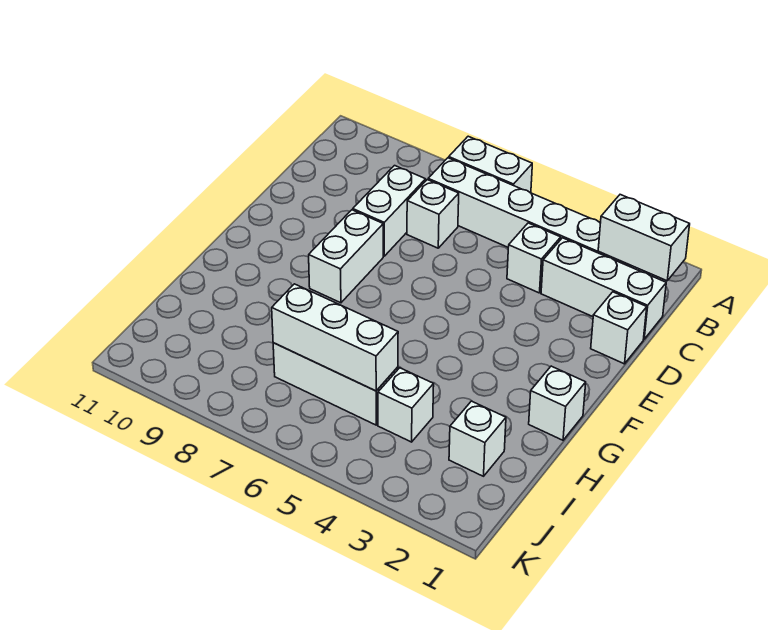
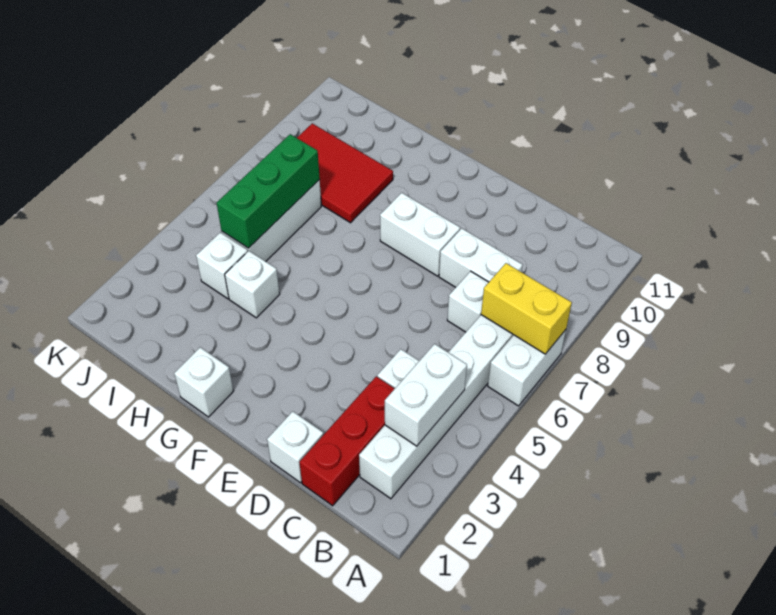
none -> yellow brick A7:B7 level 2
white brick B1:B2 level 2 -> white brick B3:B4 level 2
white brick C1:C3 level 1 -> red brick C1:C3 level 1
none -> red tile H8:J9 level 1
white brick I2 level 1 -> white brick H4 level 1
white brick I5:I7 level 2 -> green brick I5:I7 level 2

